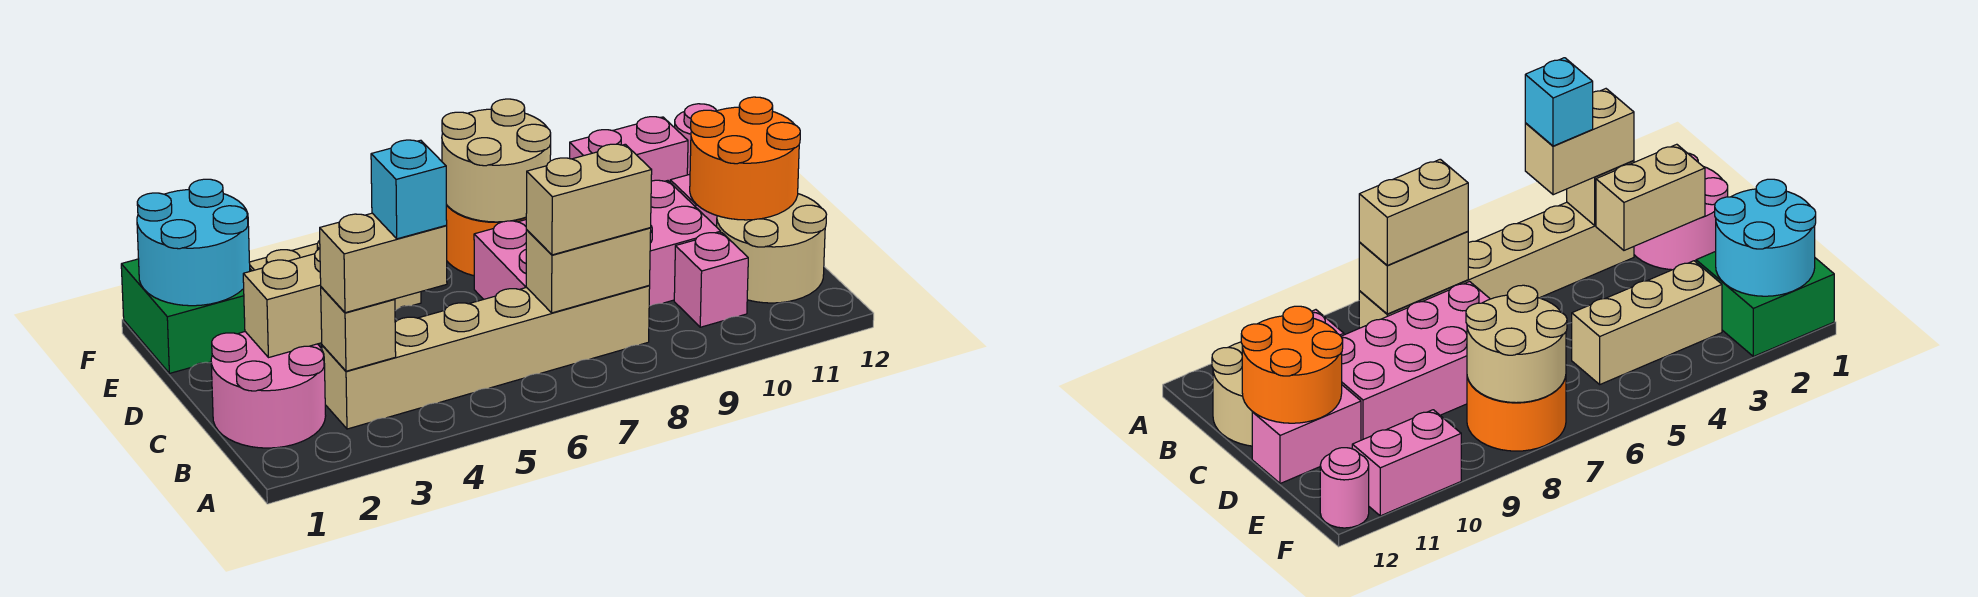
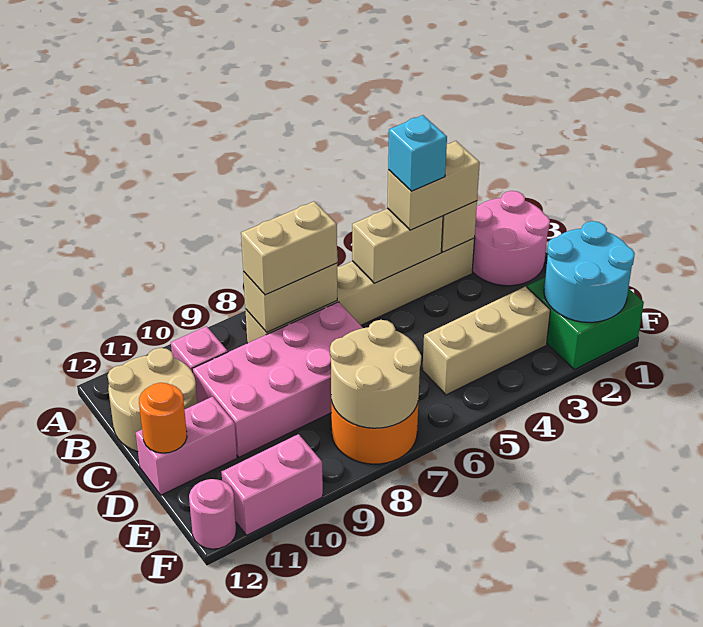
tan brick C2:C3 level 2 -> tan brick B4:B5 level 2
orange round brick C11:D12 level 2 -> orange round brick D12 level 2

